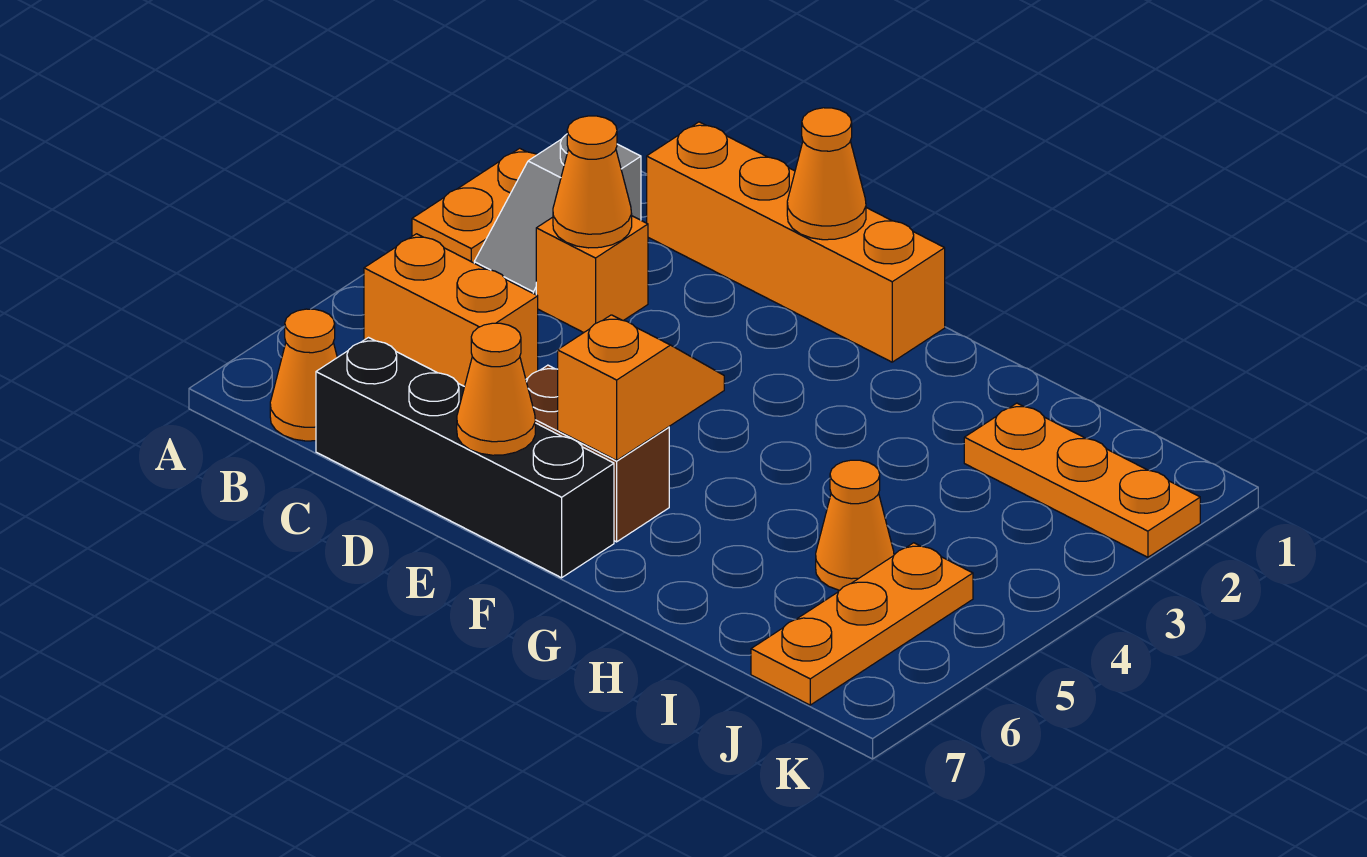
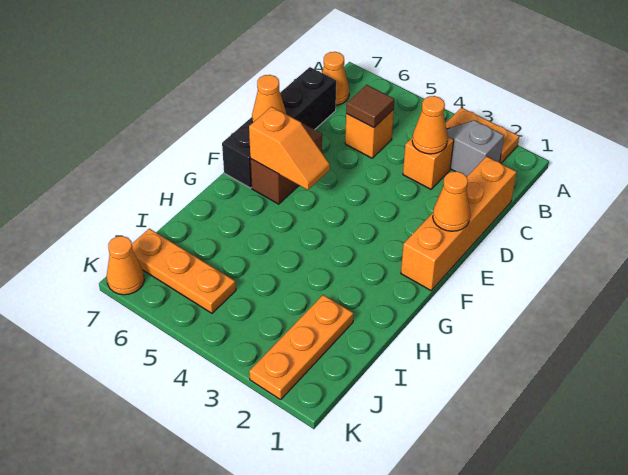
orange brick B5:C5 level 1 -> orange brick C5 level 1
none -> brown tile C5 level 2
orange cone I5 level 1 -> orange cone K7 level 1

